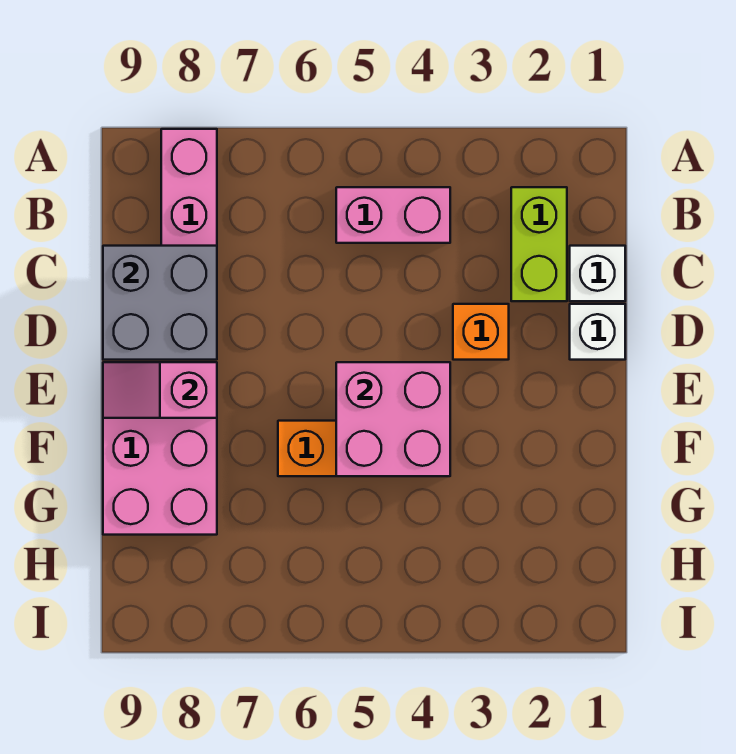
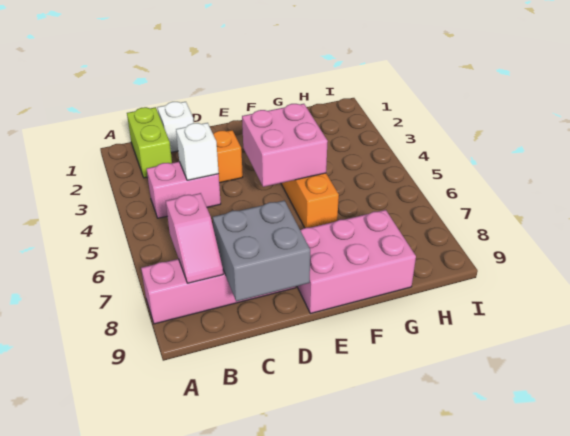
lime brick B2:C2 level 1 -> lime brick B1:B2 level 1
pink brick B4:B5 level 1 -> pink brick B4:C4 level 1
white brick D1 level 1 -> white brick C4 level 2
pink slope E8:E9 level 2 top 8 -> pink slope B7:B8 level 2 top 7

